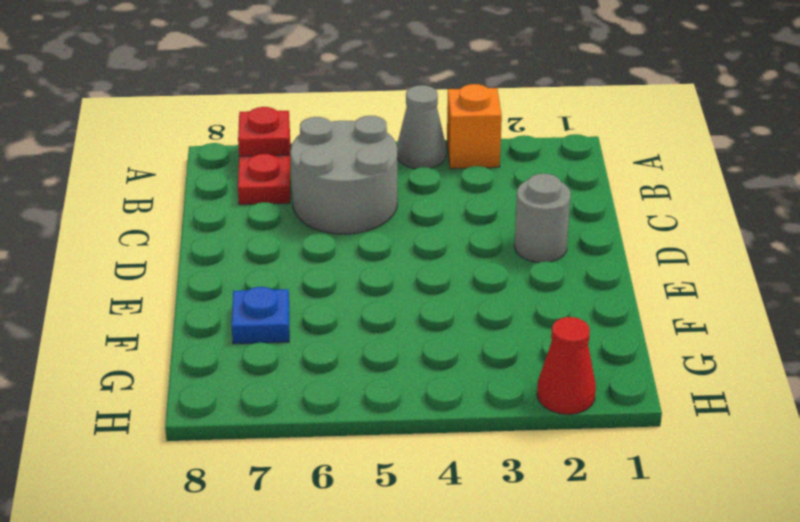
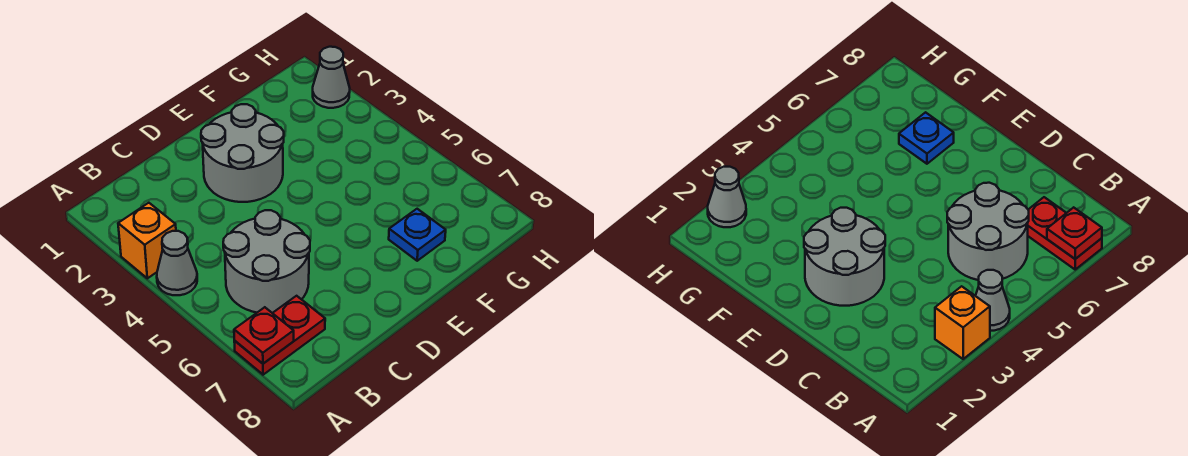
grey round brick D2 level 1 -> grey round brick D2:E3 level 1
red cone H2 level 1 -> grey cone H2 level 1

